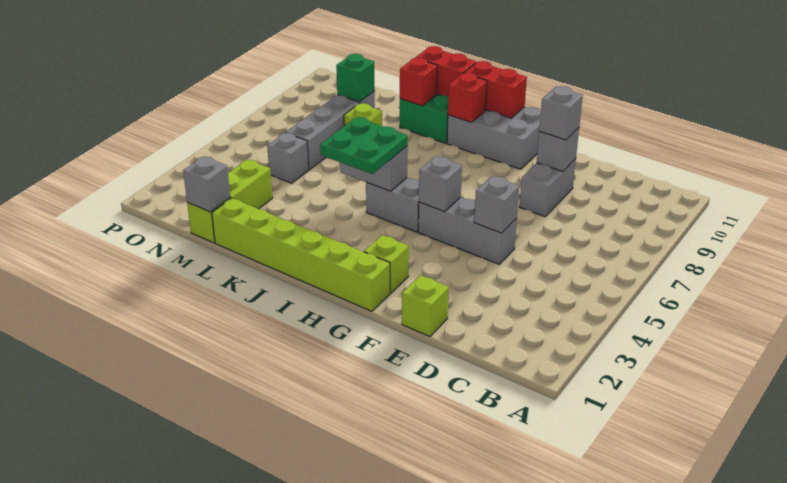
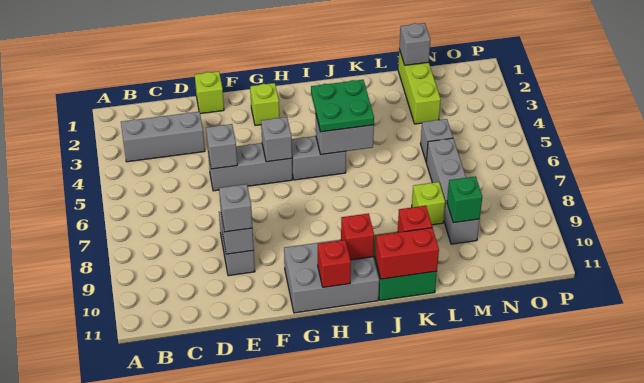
none -> grey brick B3:D3 level 1
lime brick G1:L1 level 1 -> none
red brick H11:I11 level 2 -> red brick H11 level 2

